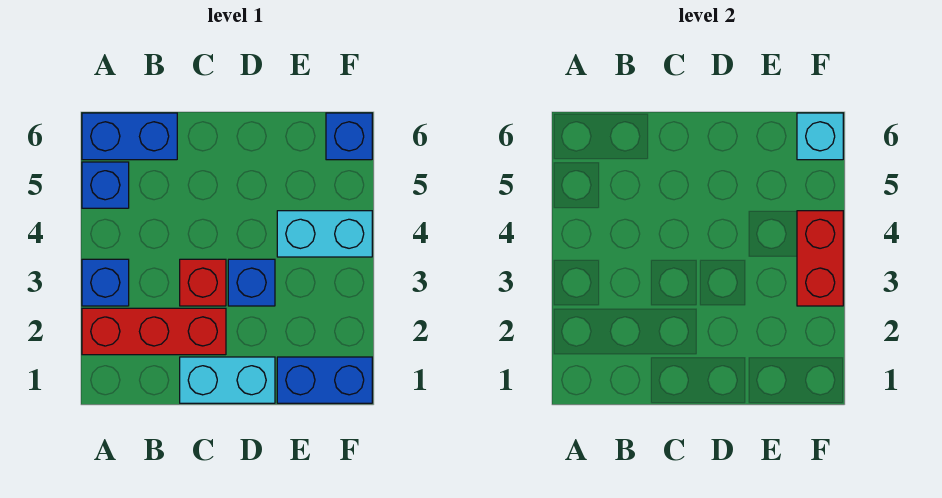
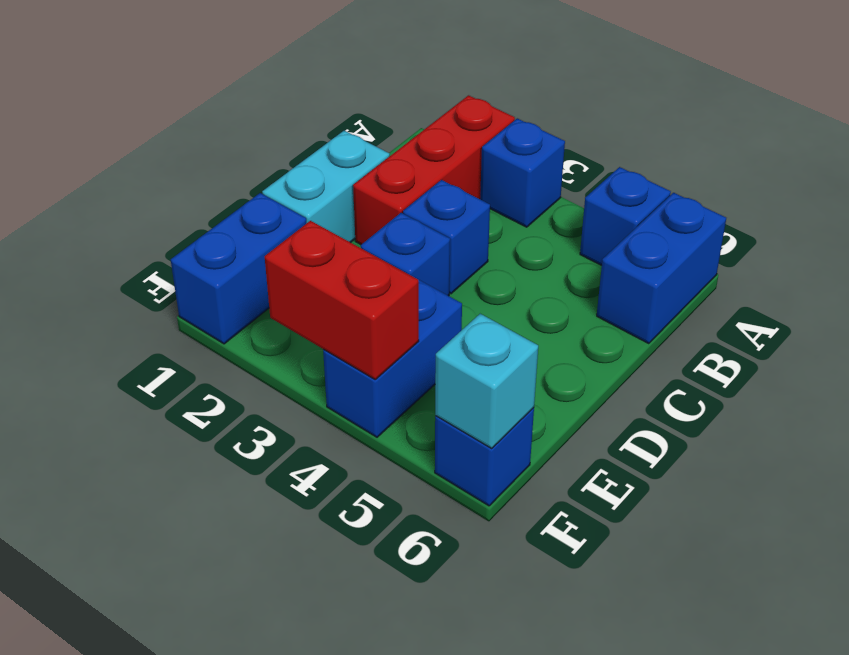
red brick C3 level 1 -> blue brick C3 level 1
cyan brick E4:F4 level 1 -> blue brick E4:F4 level 1

